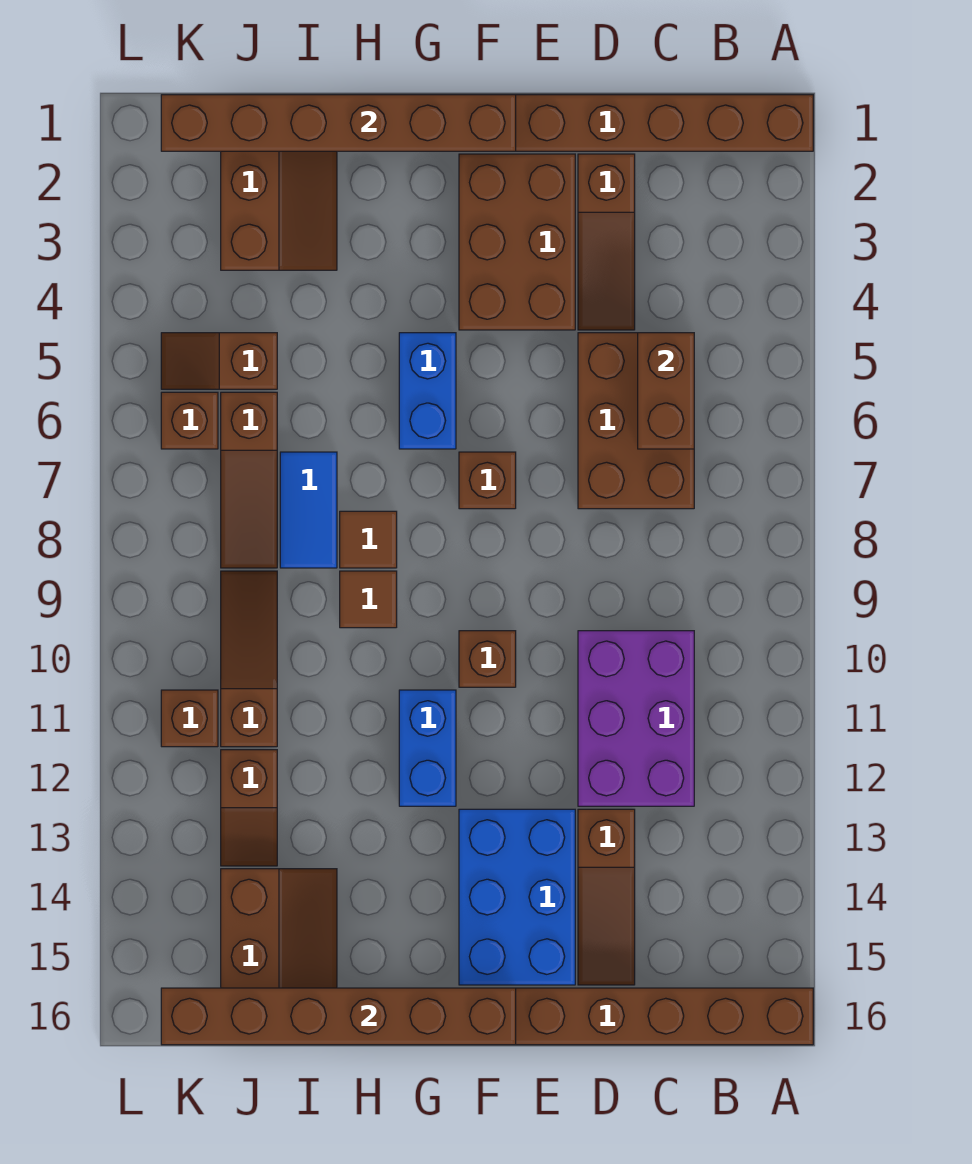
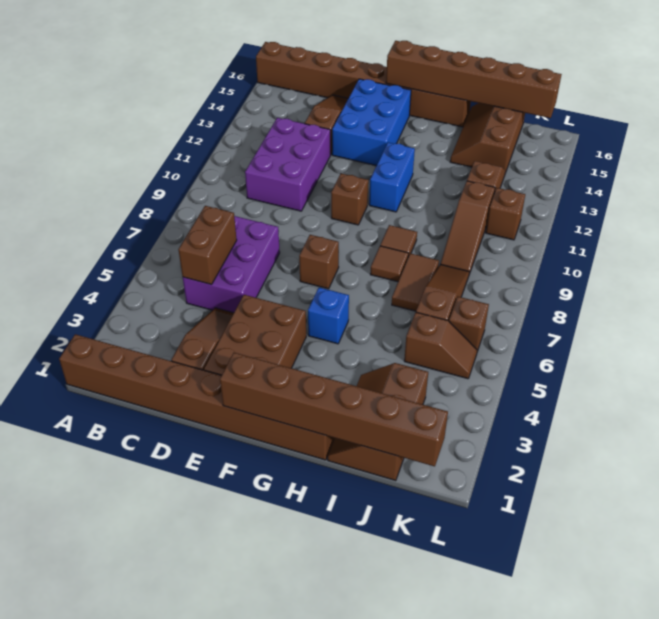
brown brick C5:D7 level 1 -> purple brick C5:D7 level 1
blue brick G5:G6 level 1 -> blue brick G5 level 1
blue tile I7:I8 level 1 -> brown tile I7:I8 level 1

